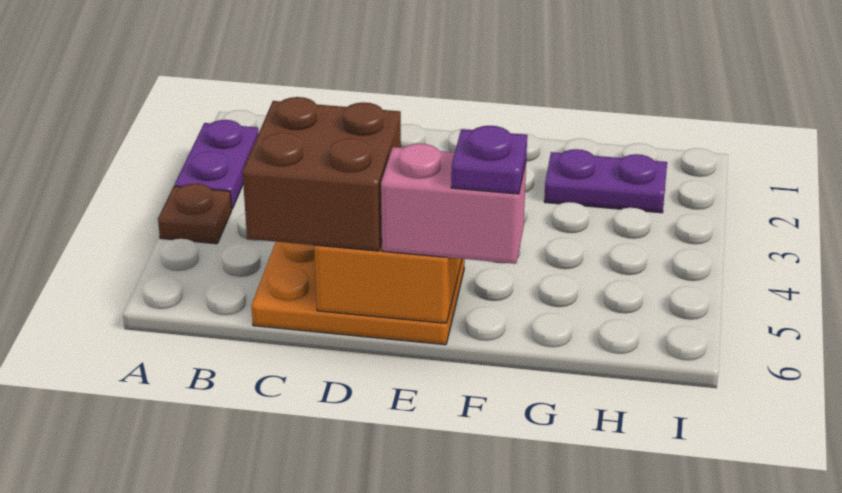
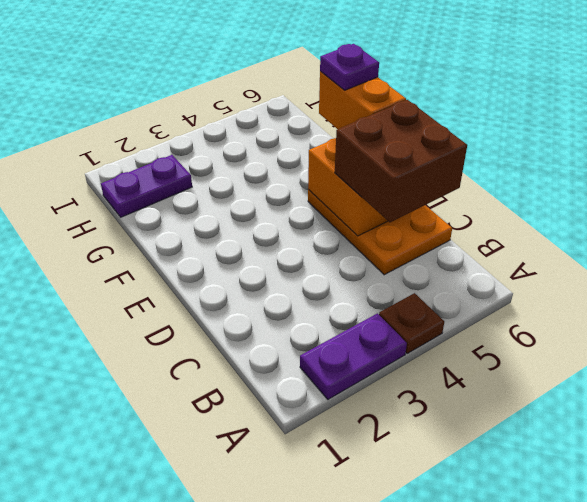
pink brick E6:F6 level 3 -> orange brick E6:F6 level 3
purple plate G2:H2 level 1 -> purple plate H1:H2 level 1

